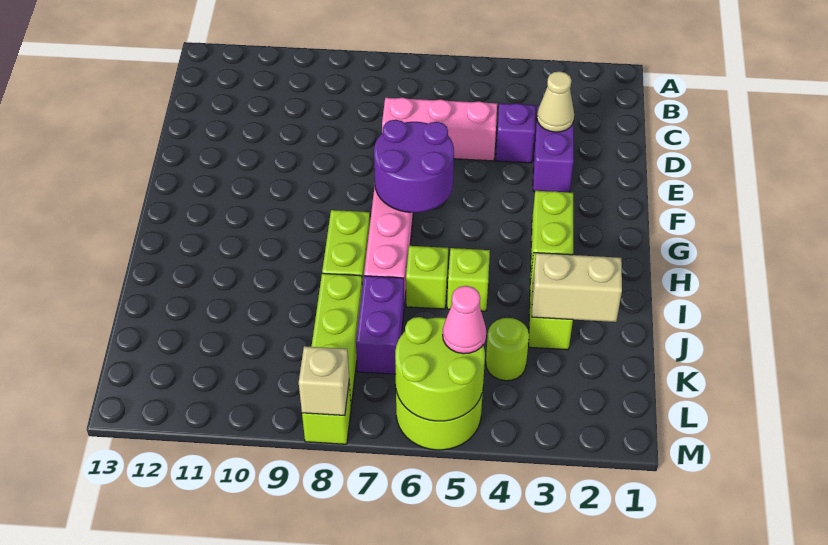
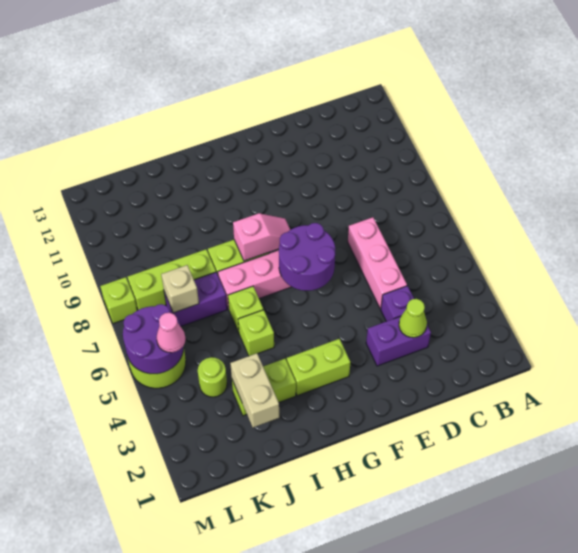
tan cone D3 level 2 -> lime cone D3 level 2
none -> pink slope G8:H8 level 2 top H
lime round brick L5:M6 level 2 -> purple round brick L5:M6 level 2
tan brick M8 level 2 -> tan brick K7 level 2

